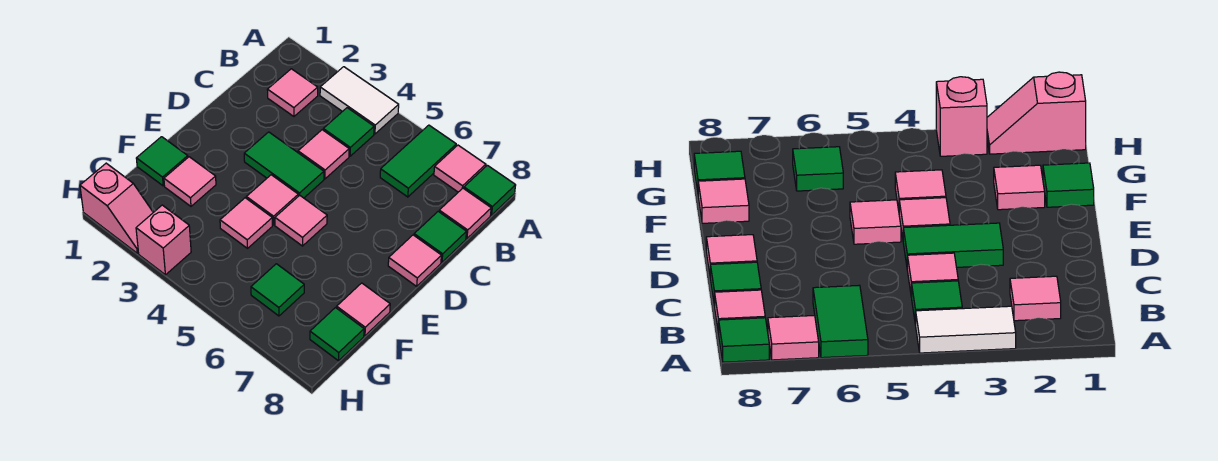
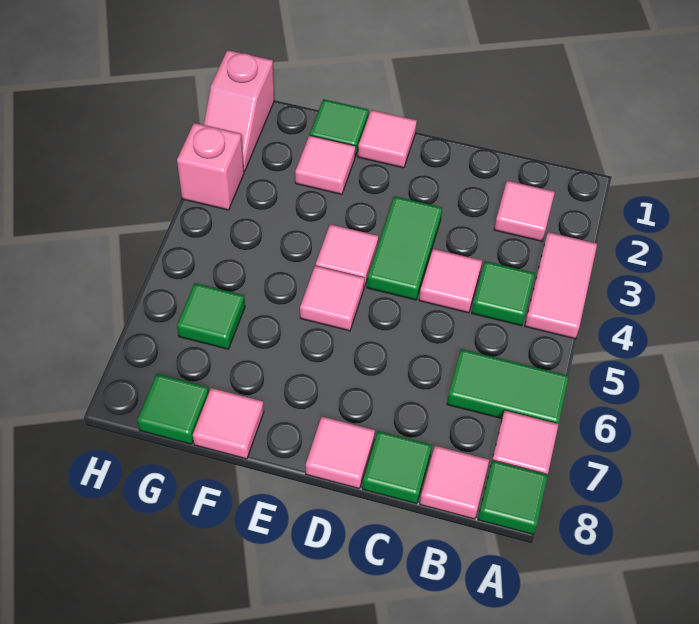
white tile A3:A4 level 1 -> pink tile A3:A4 level 1
pink tile F4 level 1 -> pink tile E1 level 1

